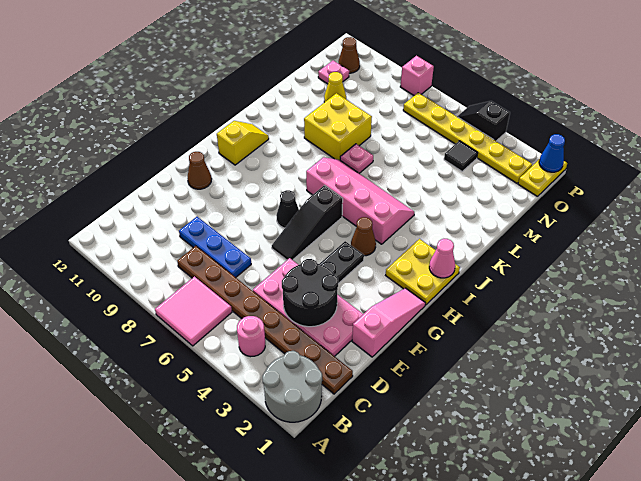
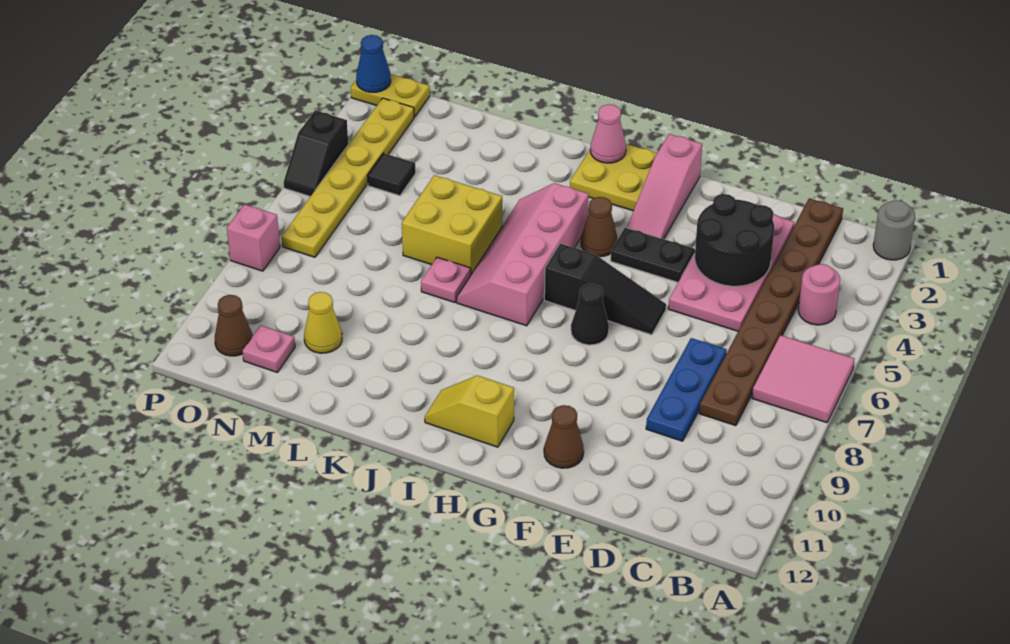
grey round brick A1:B2 level 1 -> grey round brick A1 level 1
pink slope E1:G1 level 1 top E -> pink slope G1:G3 level 1 top 1
yellow brick K8:L9 level 1 -> yellow brick K5:L6 level 1

